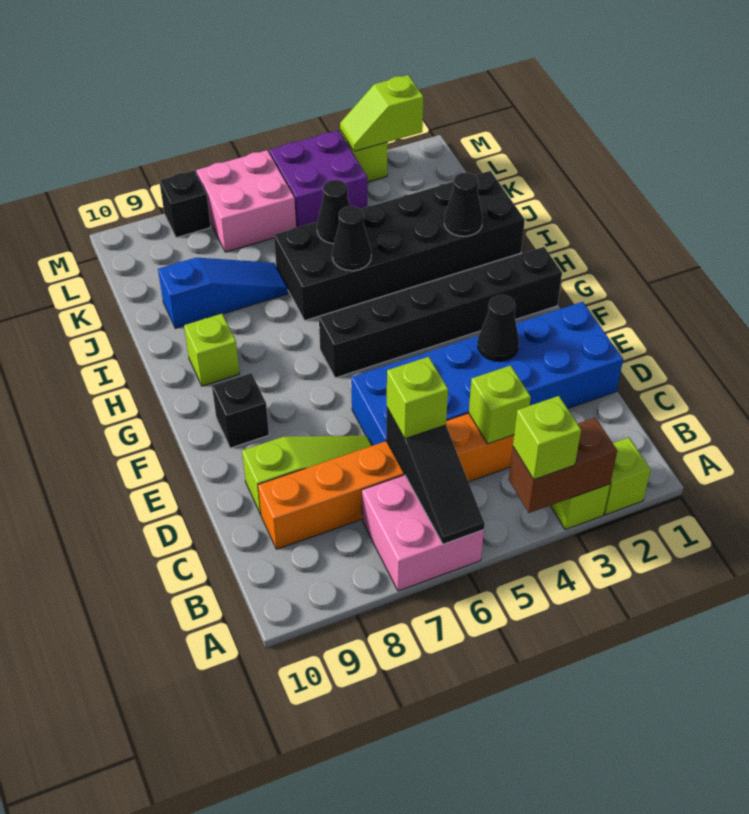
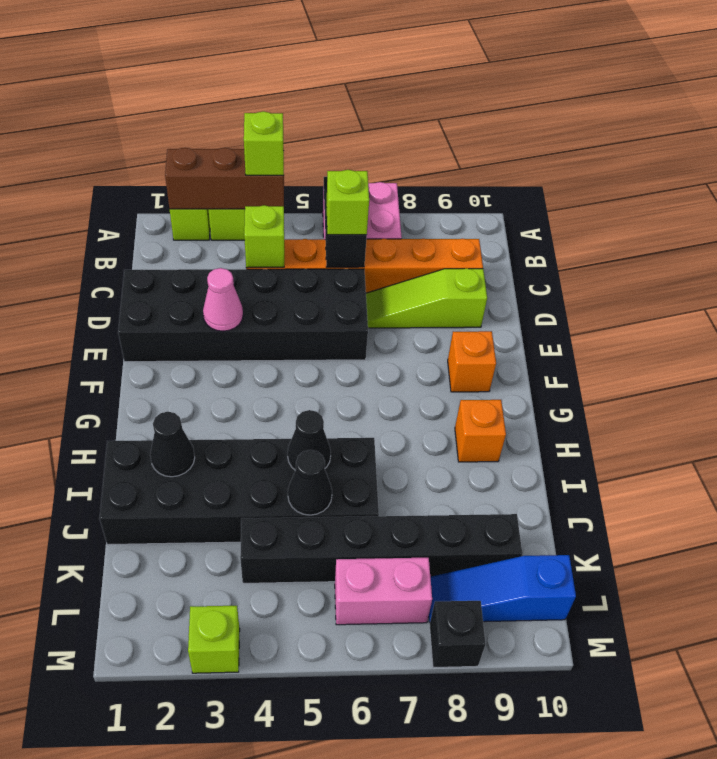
brown brick A3:A4 level 2 -> brown brick A2:A4 level 2
blue brick D1:E6 level 1 -> black brick D1:E6 level 1
black cone E3 level 2 -> pink cone E3 level 2
black brick F9 level 1 -> orange brick F9 level 1
black brick G1:G6 level 1 -> black brick K4:K9 level 1
lime brick H9 level 1 -> orange brick H9 level 1
blue slope J7:J9 level 1 top 9 -> blue slope L8:L10 level 1 top 10
purple brick L4:M5 level 1 -> none
pink brick L6:M7 level 1 -> pink brick L6:L7 level 1
lime slope M2:M3 level 2 top 2 -> none

